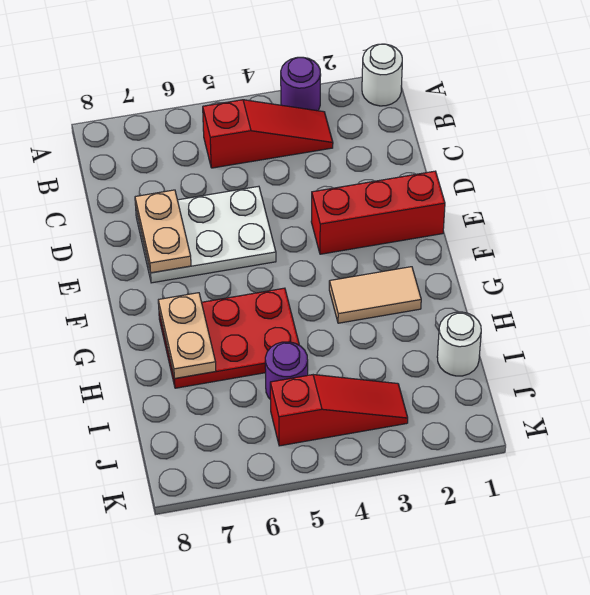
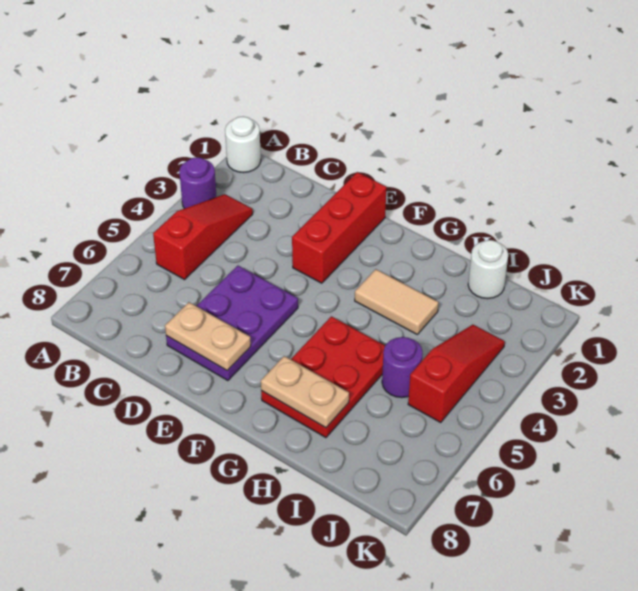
white plate D5:E7 level 1 -> purple plate D5:E7 level 1
tan tile G2:G3 level 1 -> tan tile G3:H3 level 1

